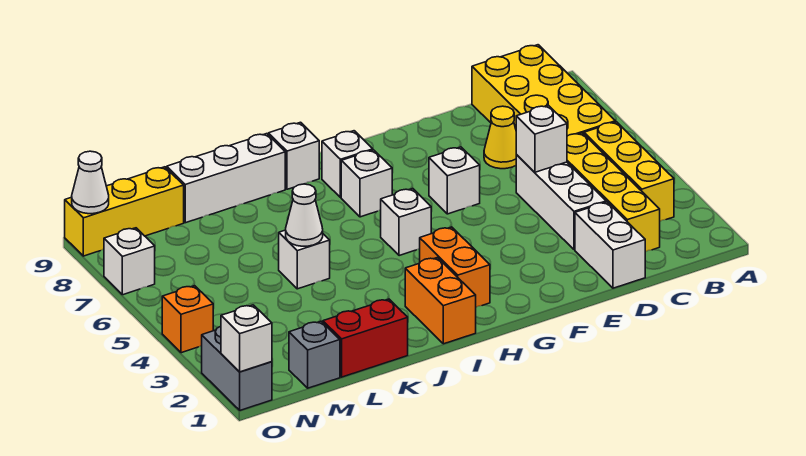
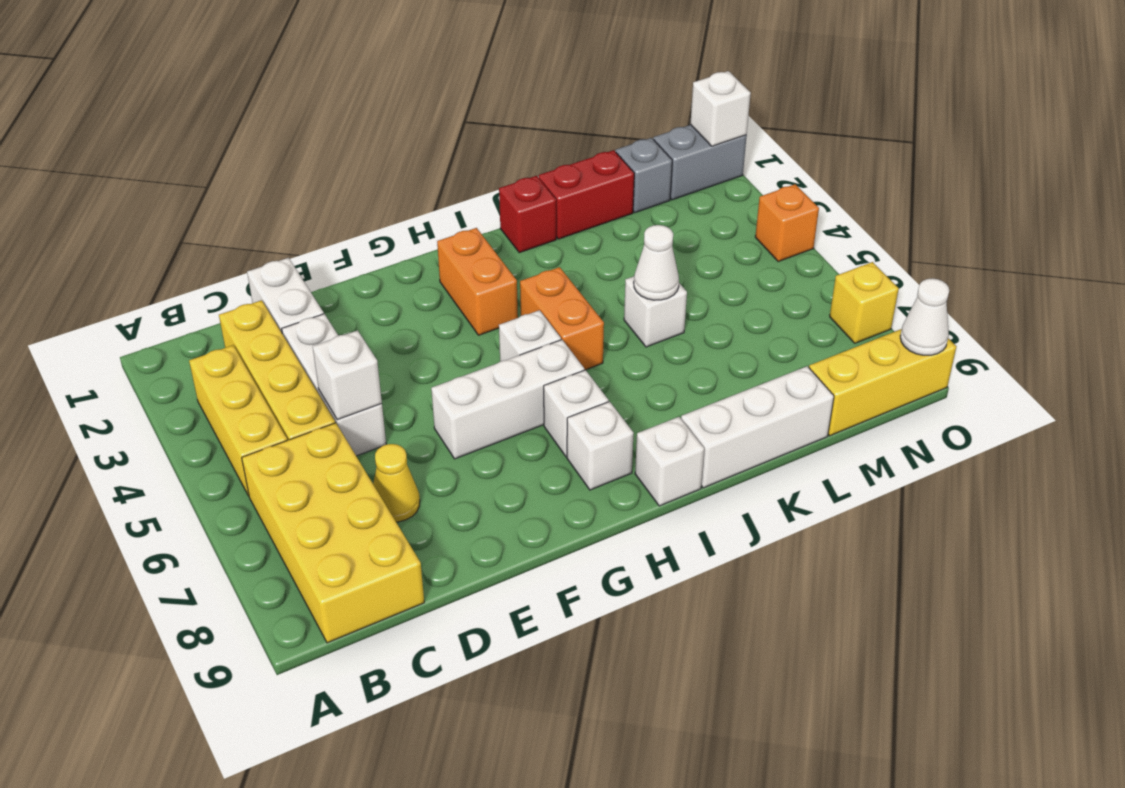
white brick F6 level 1 -> white brick F6:H6 level 1
orange brick I1:I2 level 1 -> orange brick I4:I5 level 1
none -> red brick J1 level 1
grey brick O1:O2 level 1 -> grey brick N1:O1 level 1
white brick O7 level 1 -> yellow brick O7 level 1

